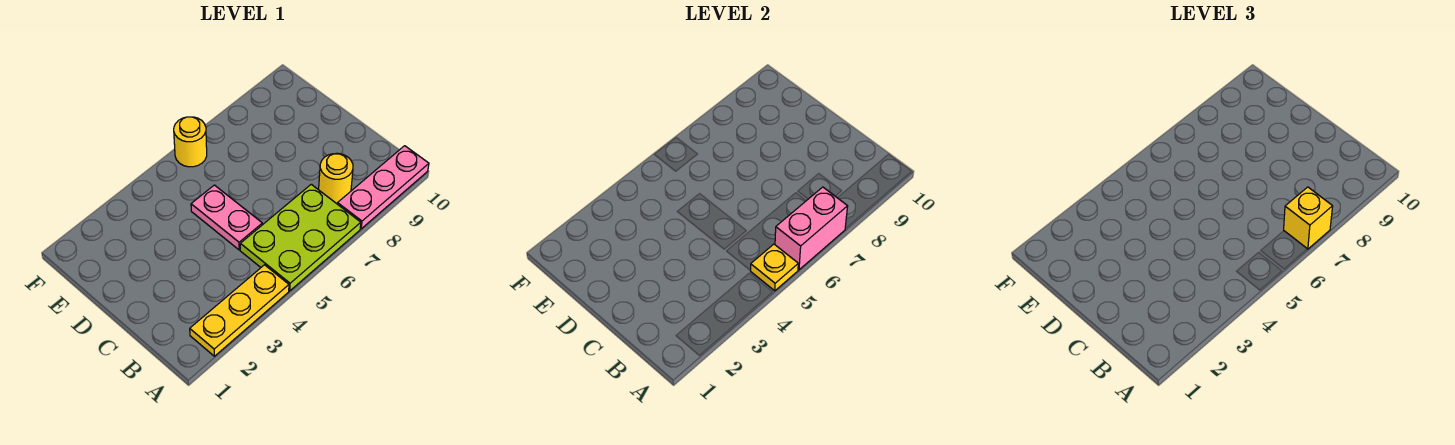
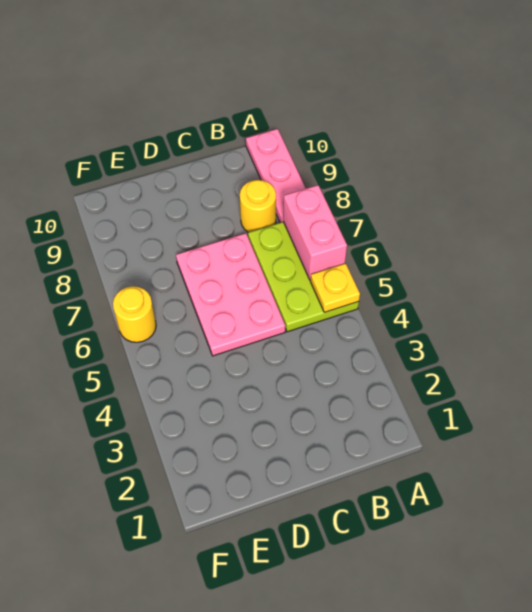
yellow plate A2:A4 level 1 -> none
yellow brick A7 level 3 -> none
pink plate C5:D5 level 1 -> pink plate C5:D7 level 1

